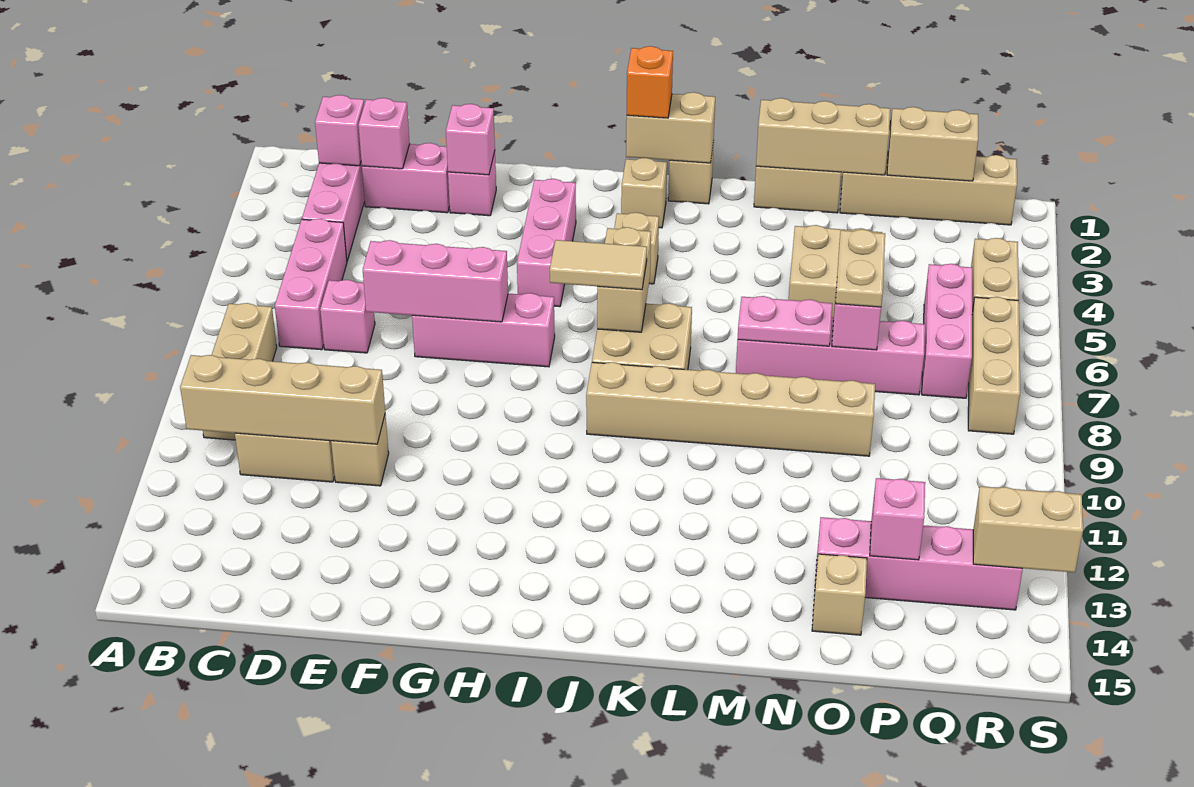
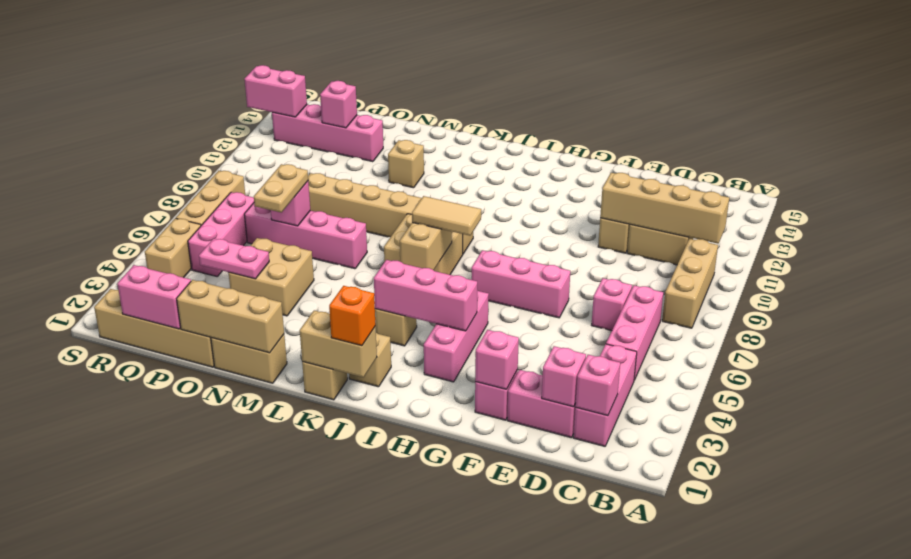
pink brick E7:G7 level 2 -> pink brick H4:J4 level 2
pink plate M7:N7 level 2 -> pink plate O4:P4 level 2
tan brick O14 level 1 -> tan brick M12 level 1
tan brick P1:Q1 level 2 -> pink brick P1:Q1 level 2
tan brick R13:S13 level 2 -> pink brick R13:S13 level 2

